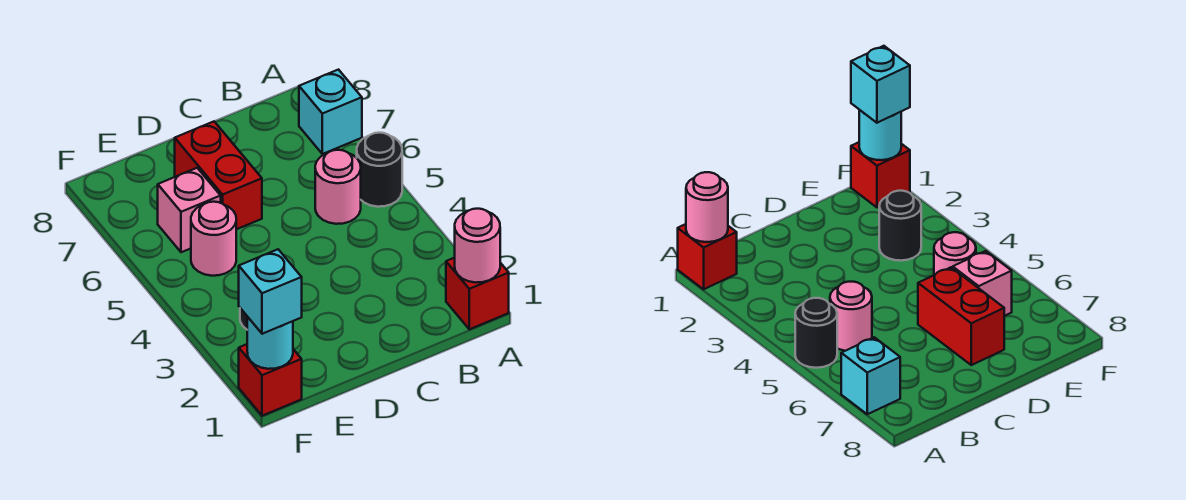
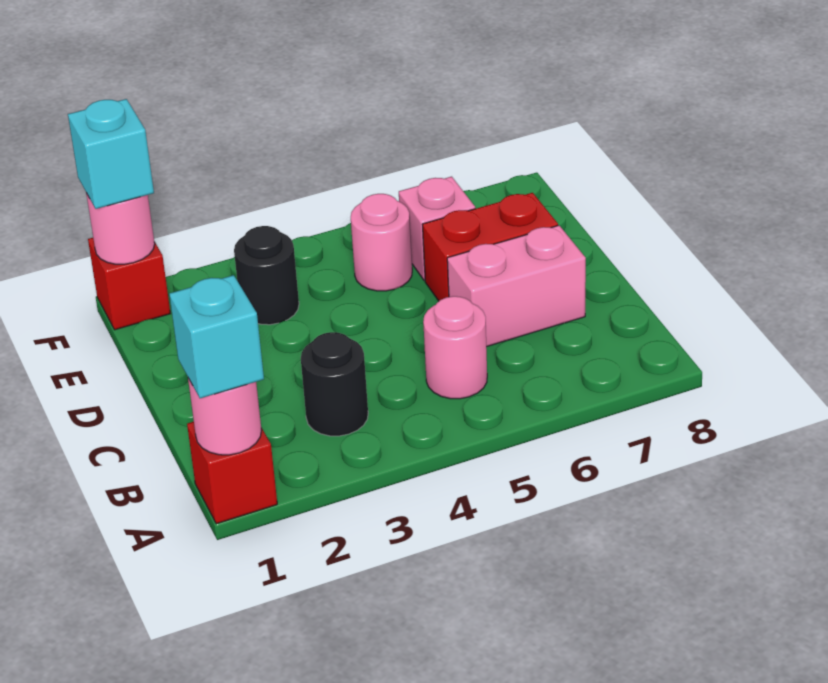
black round brick A5 level 1 -> black round brick B3 level 1
cyan brick A7 level 1 -> cyan brick A1 level 3
none -> pink brick C6:C7 level 1
cyan round brick F1 level 2 -> pink round brick F1 level 2

